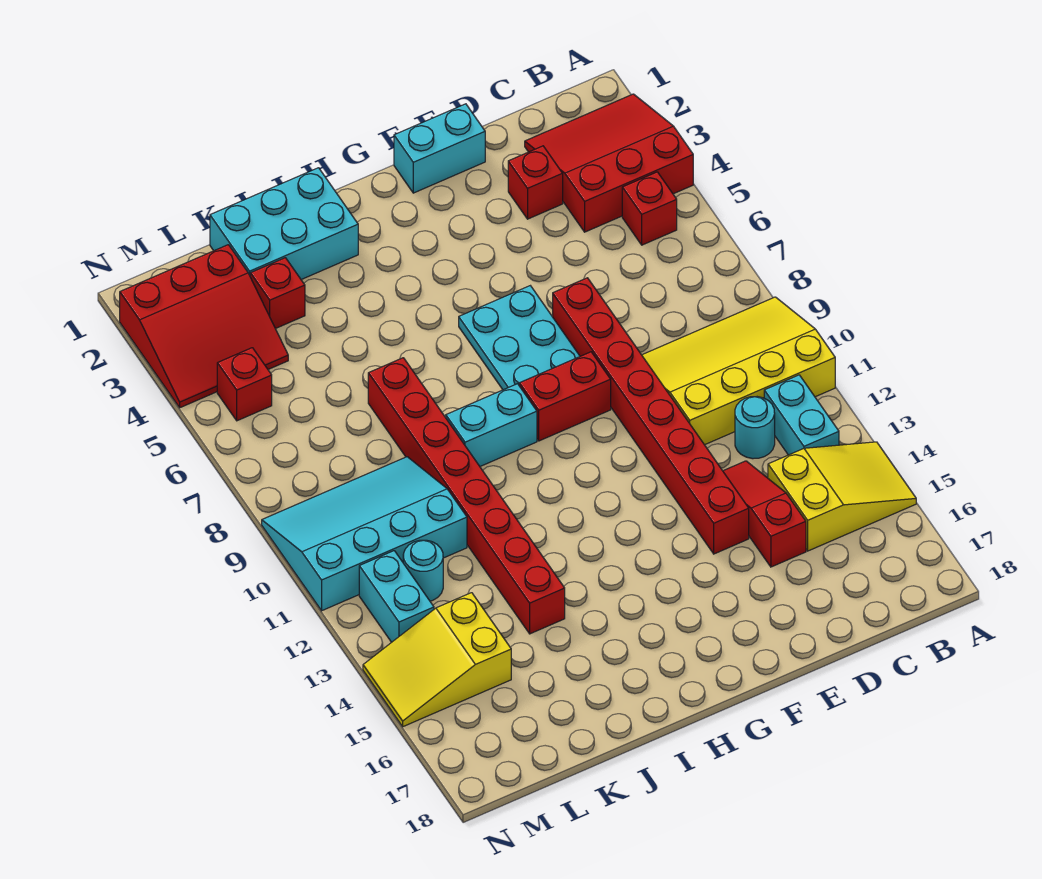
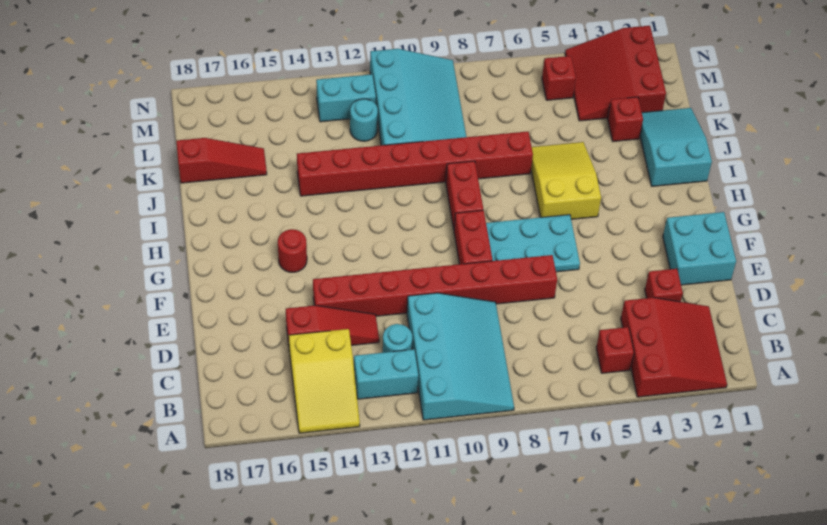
yellow slope A9:D11 level 1 top 11 -> cyan slope A9:D11 level 1 top 11
cyan brick E1:F1 level 1 -> cyan brick E1:F2 level 1
none -> red round brick G15 level 1
cyan brick H9:I9 level 1 -> red brick H9:I9 level 1
cyan brick I1:K2 level 1 -> cyan slope I1:K2 level 1 top I
none -> red slope K16:K18 level 1 top 18
yellow slope L14:N15 level 1 top L -> yellow slope H5:J6 level 1 top H

